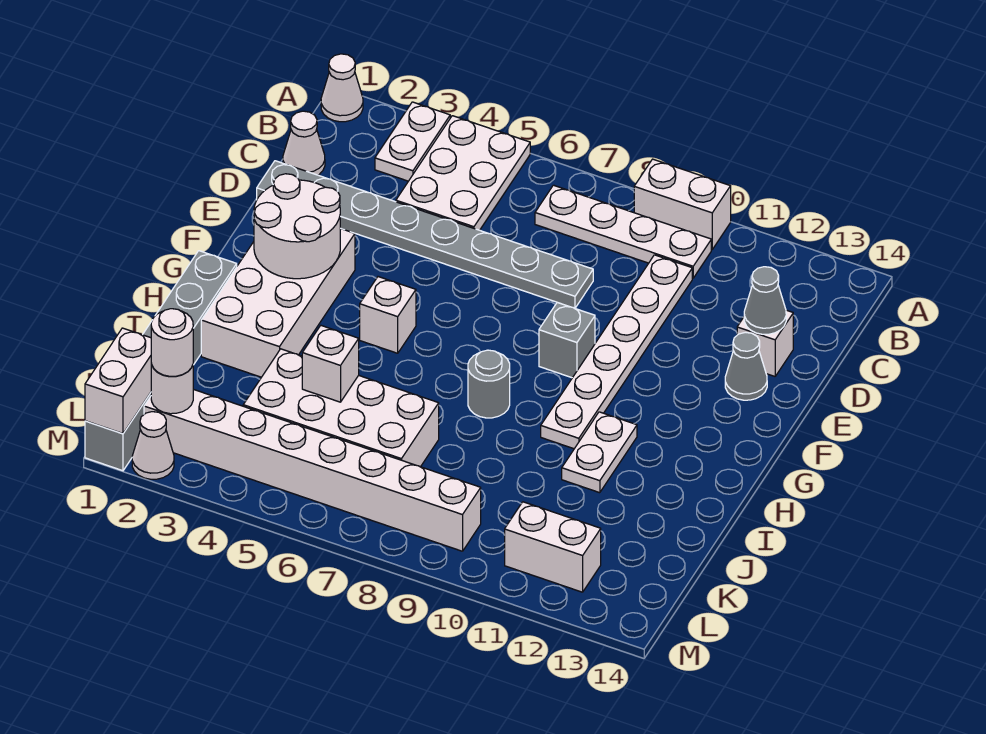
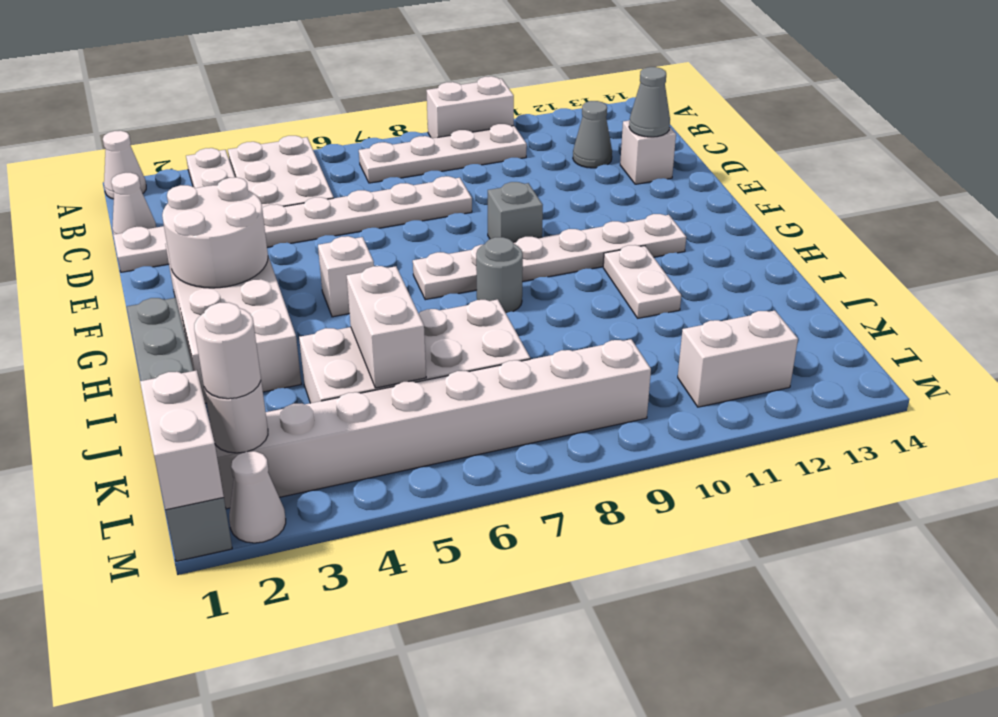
white plate C10:H10 level 1 -> white plate G7:G12 level 1
grey plate D1:D8 level 1 -> white plate D1:D8 level 1
grey cone E13 level 1 -> grey cone C12 level 1
white brick J5 level 2 -> white brick J5:K5 level 2

